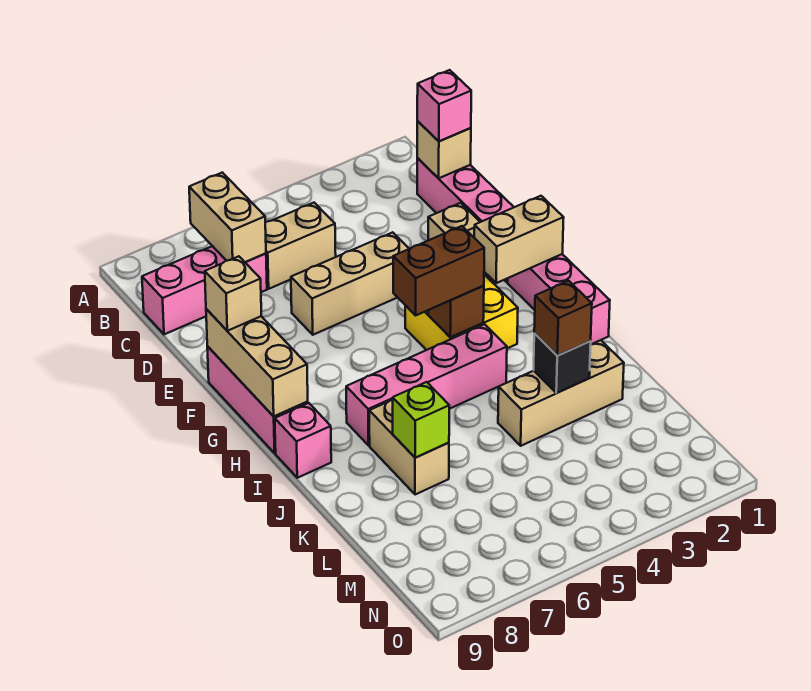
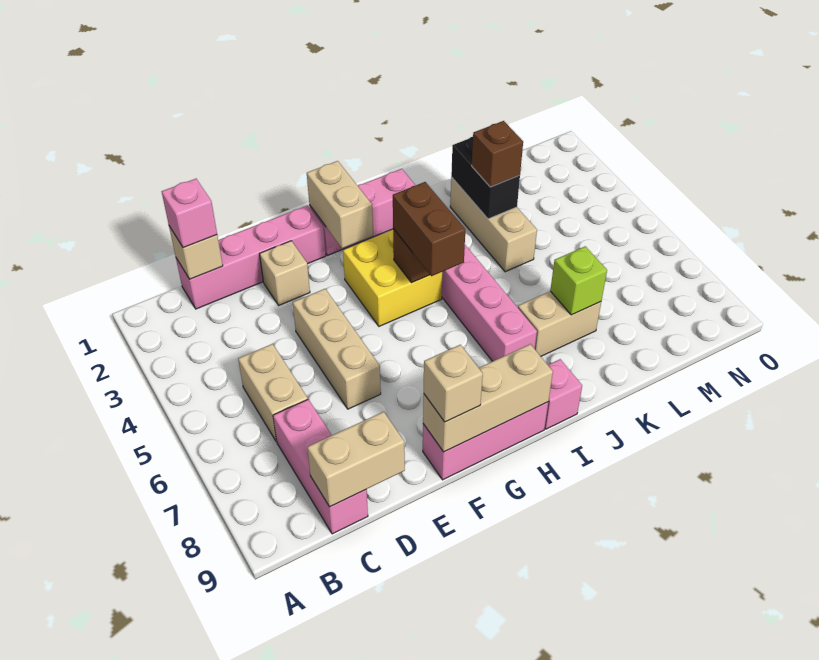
tan brick B7:C7 level 2 -> tan brick C9:D9 level 2
black brick K3 level 2 -> black brick K2:K3 level 2

